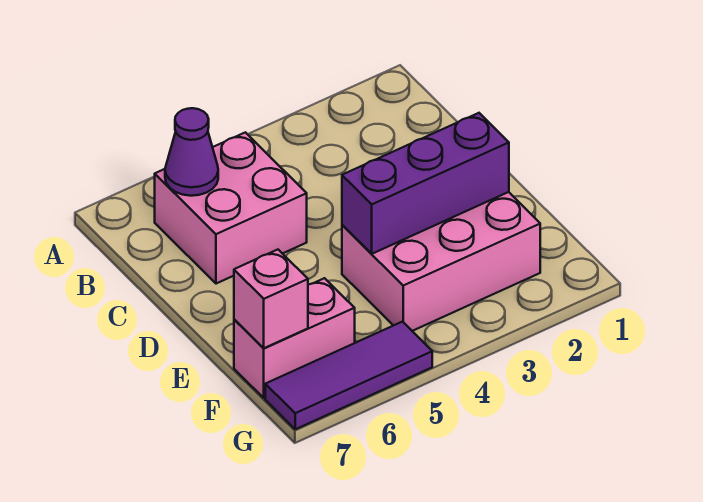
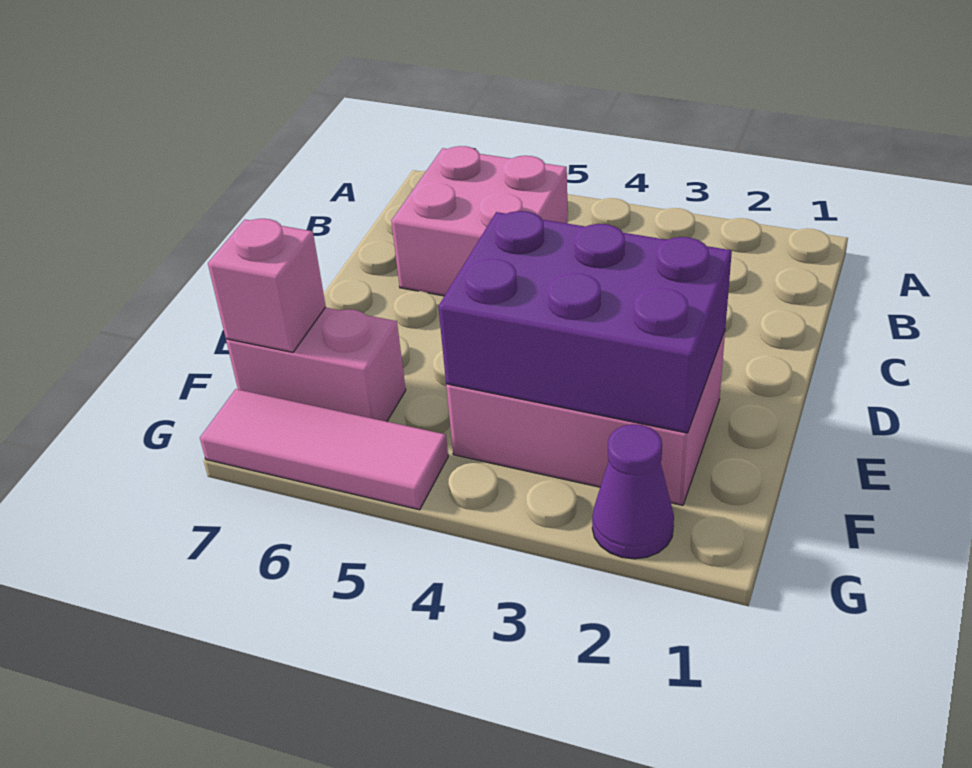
purple cone B6 level 2 -> purple cone G2 level 1
purple brick E2:E4 level 2 -> purple brick E2:F4 level 2
purple tile G5:G7 level 1 -> pink tile G5:G7 level 1

